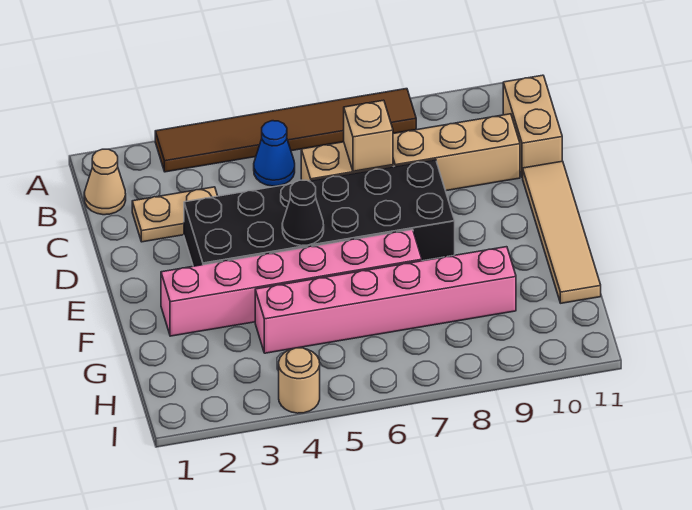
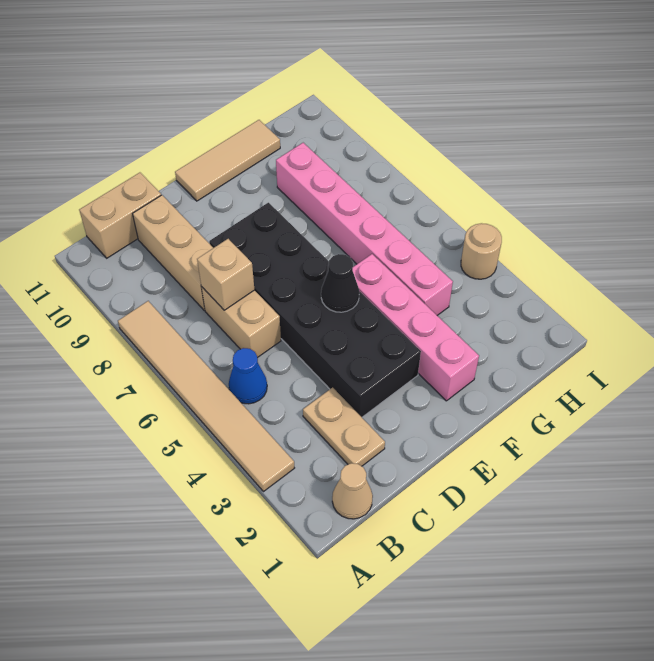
brown tile A3:A8 level 1 -> tan tile A3:A8 level 1
tan tile D11:G11 level 1 -> tan tile E11:G11 level 1
pink brick F2:F7 level 1 -> pink brick F2:F5 level 1

